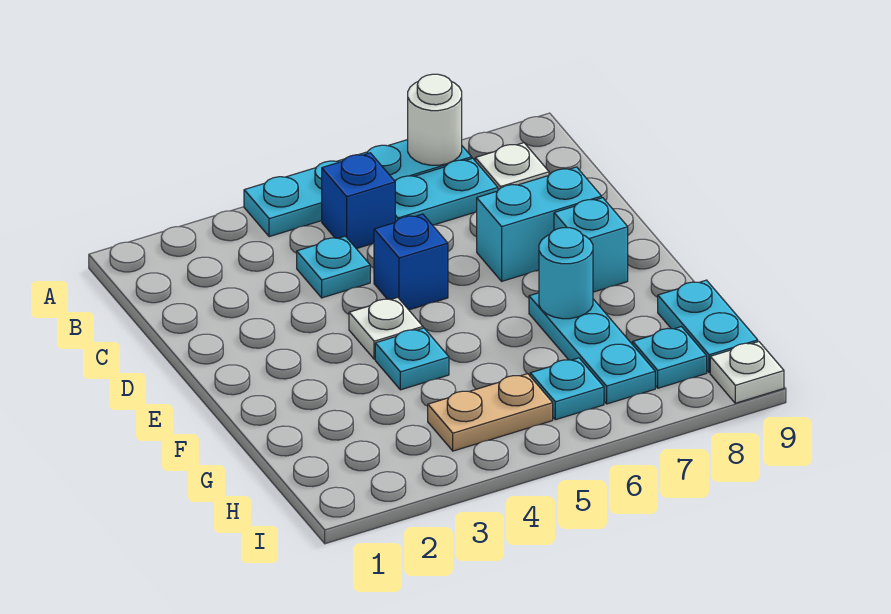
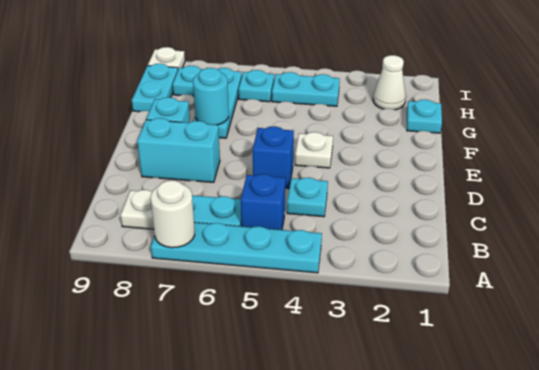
cyan plate F4 level 1 -> cyan plate G1 level 1
none -> white cone H2 level 1
tan plate H4:H5 level 1 -> cyan plate H4:H5 level 1

